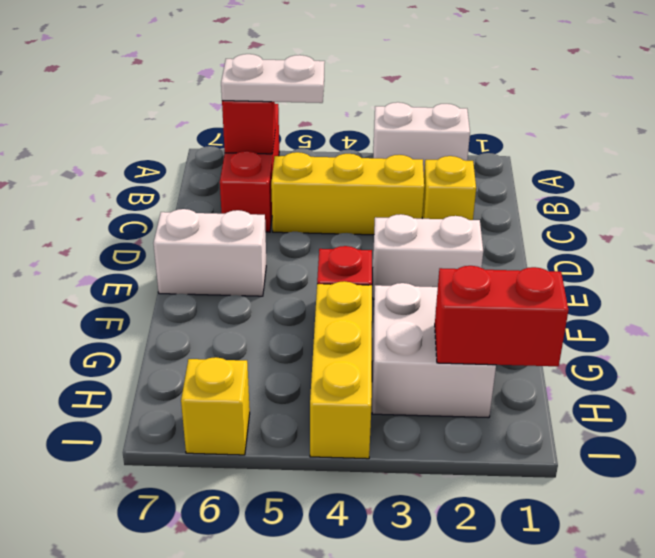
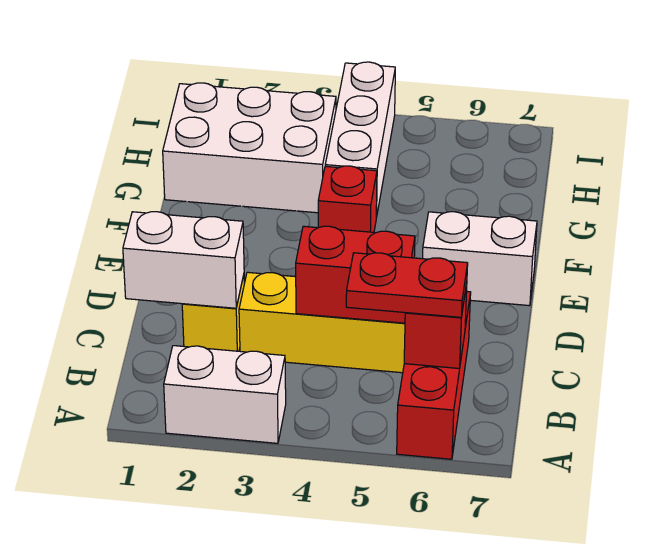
white plate B5:B6 level 3 -> red plate B5:B6 level 3
white brick E2:E3 level 1 -> white brick C1:C2 level 2
white brick G2:H3 level 1 -> white brick G1:H3 level 1
yellow brick G4:I4 level 1 -> white brick G4:I4 level 1
red brick H1:H2 level 2 -> red brick C4:C5 level 2
yellow brick I6 level 1 -> none

